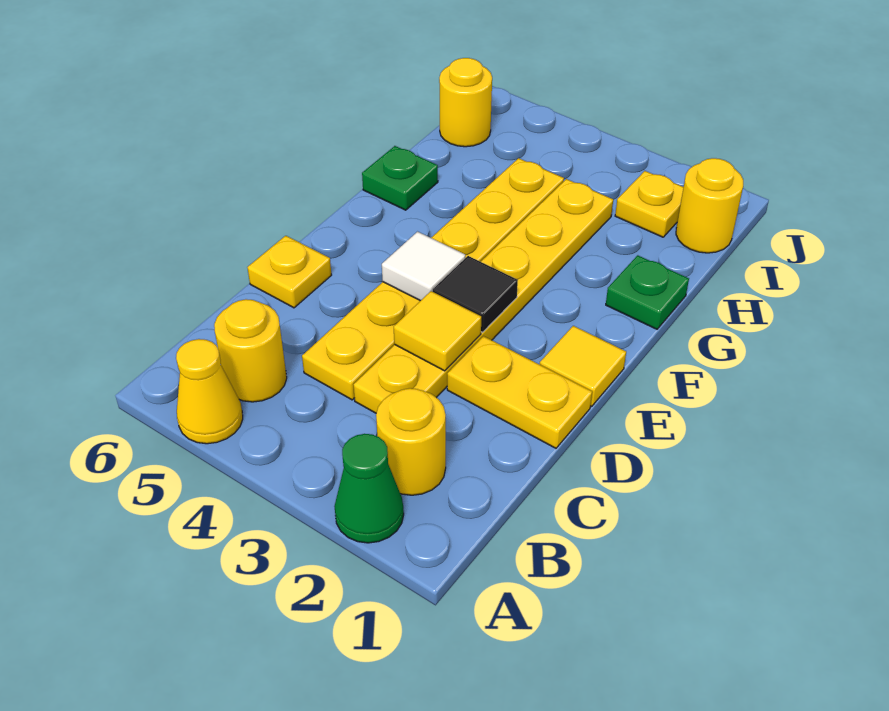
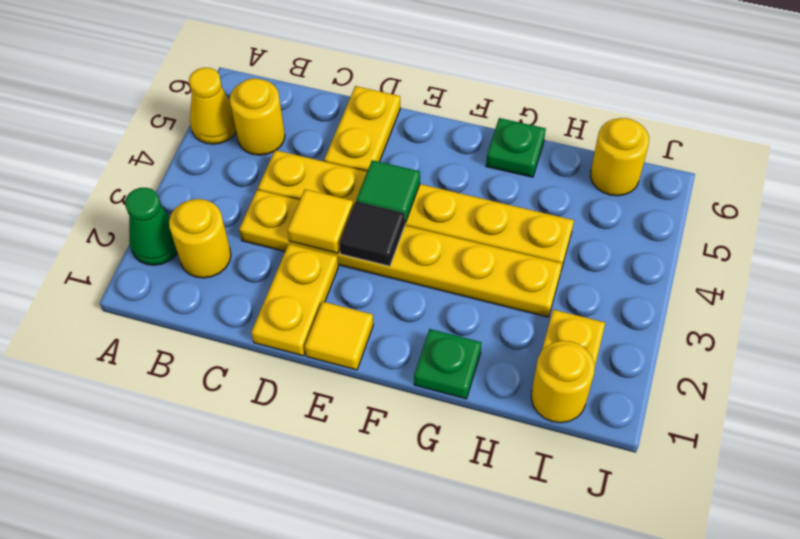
yellow plate D6 level 1 -> yellow plate D5:D6 level 1
white tile E4 level 2 -> green tile E4 level 2

